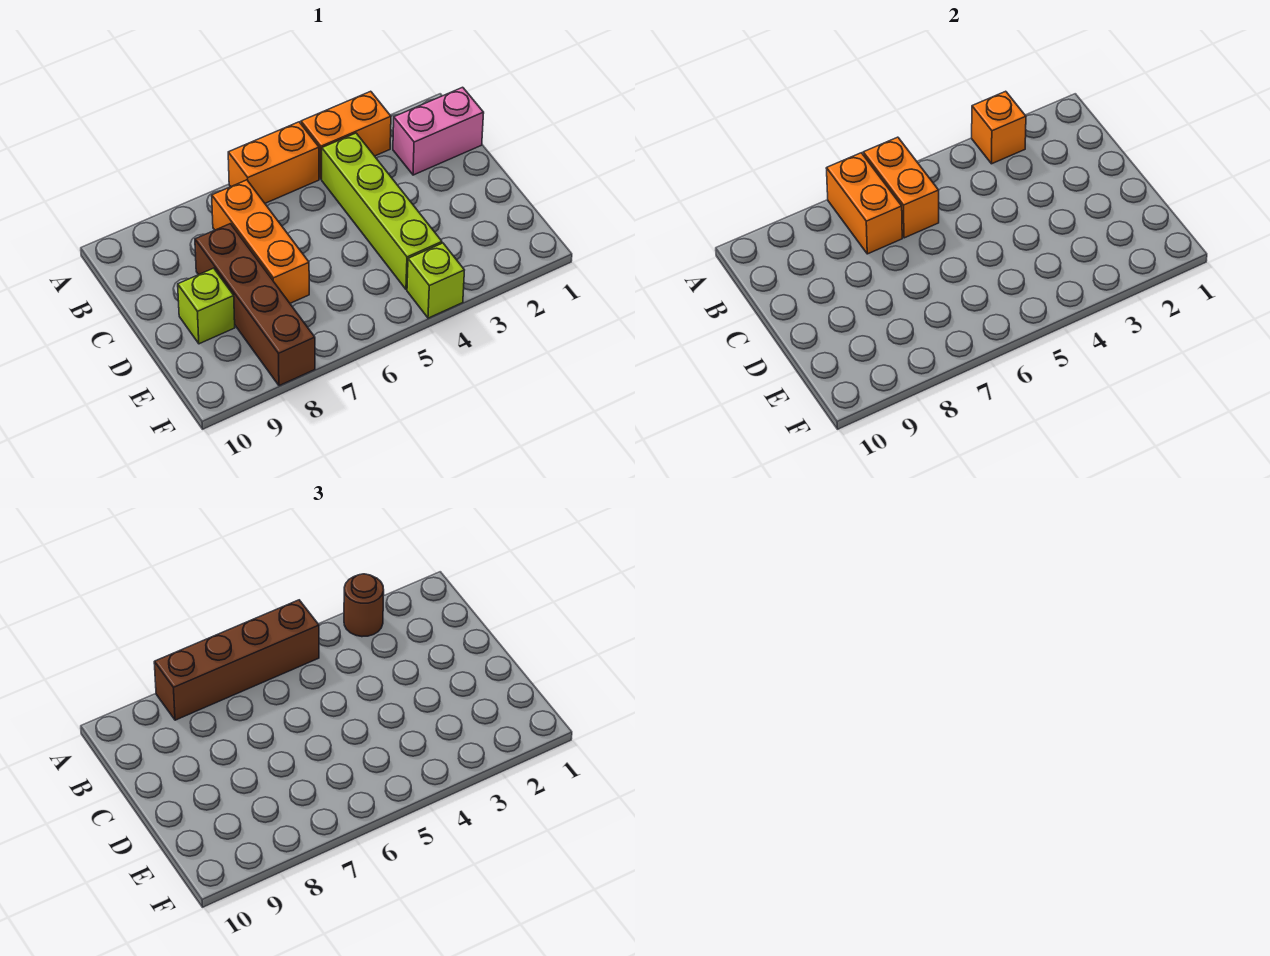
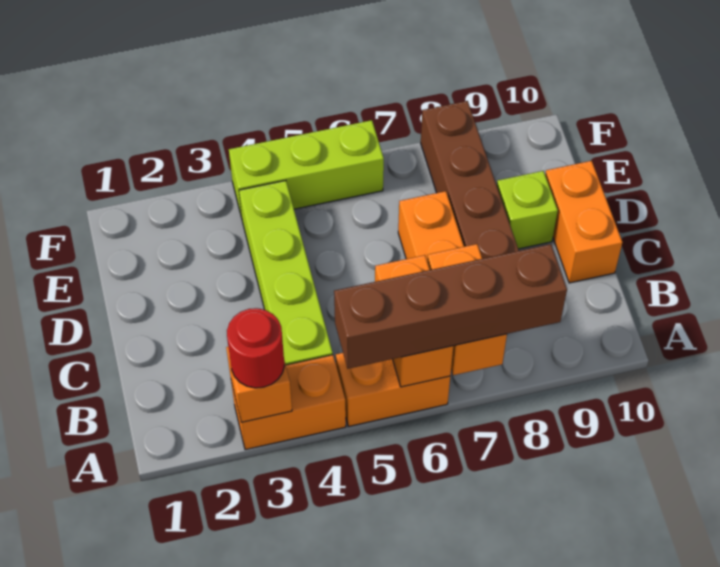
brown round brick A3 level 3 -> red round brick A3 level 3
pink brick B1:B2 level 1 -> none
none -> orange brick C10:D10 level 1
lime brick F4 level 1 -> lime brick F4:F6 level 1

